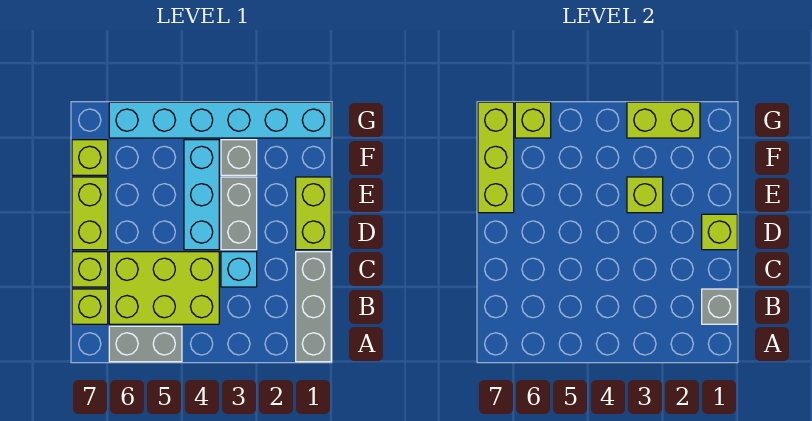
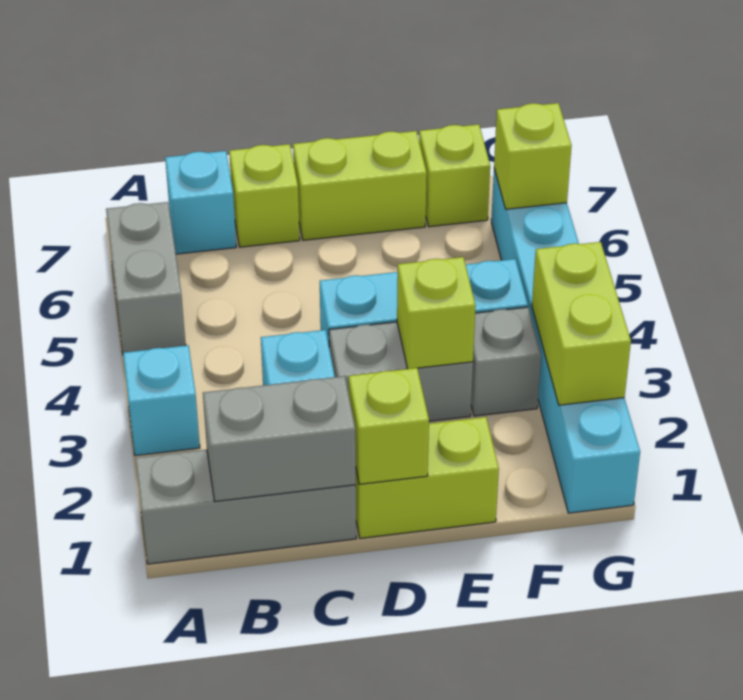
none -> cyan brick A3 level 1
grey brick B1 level 2 -> grey brick B1:C1 level 2
lime brick B4:C6 level 1 -> none
lime brick B7 level 1 -> cyan brick B7 level 1
lime brick E7:G7 level 2 -> none

